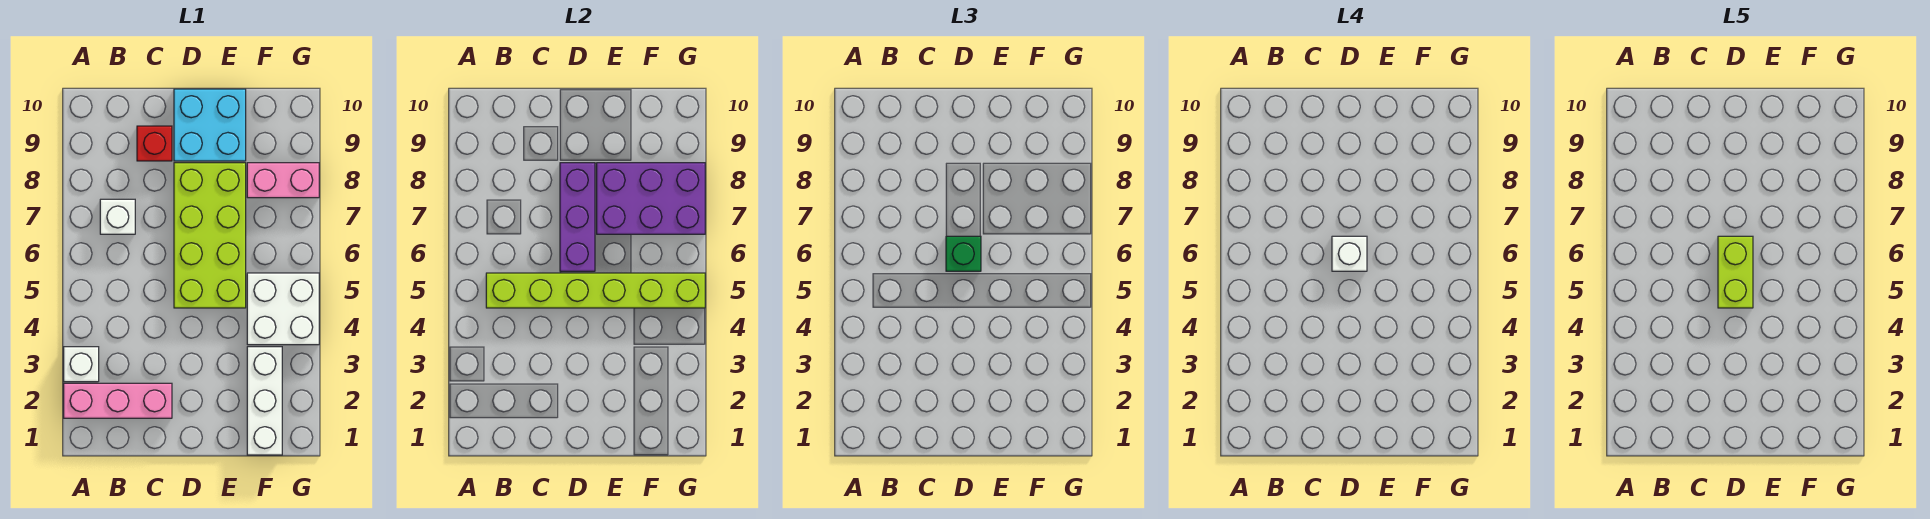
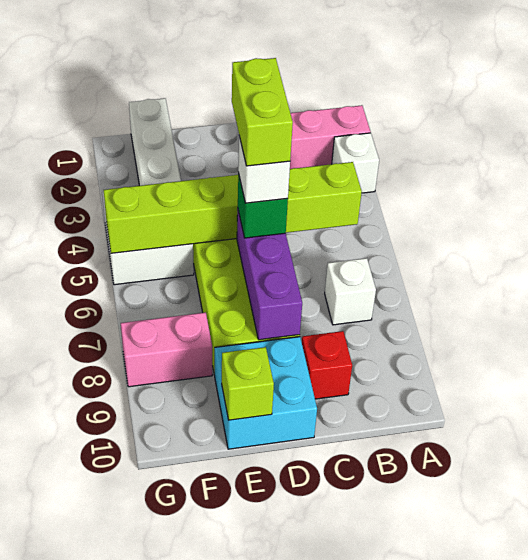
purple brick E7:G8 level 2 -> none
none -> lime brick E10 level 2

